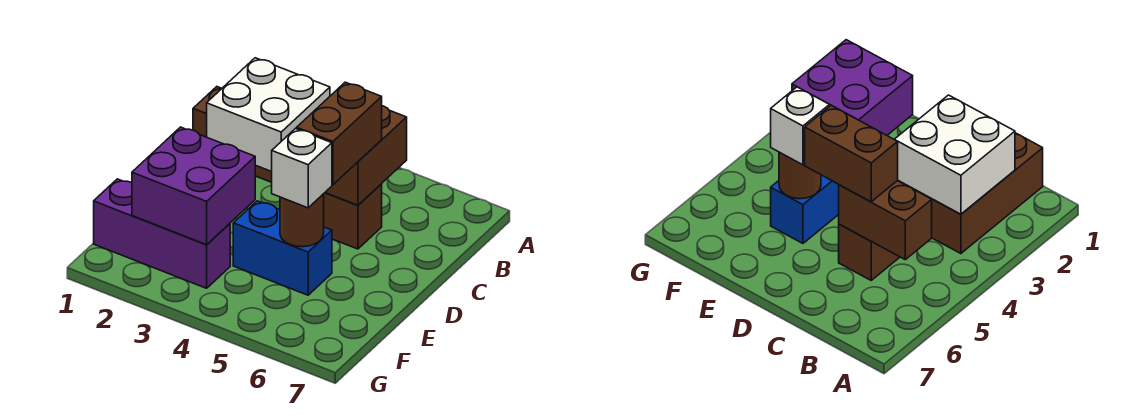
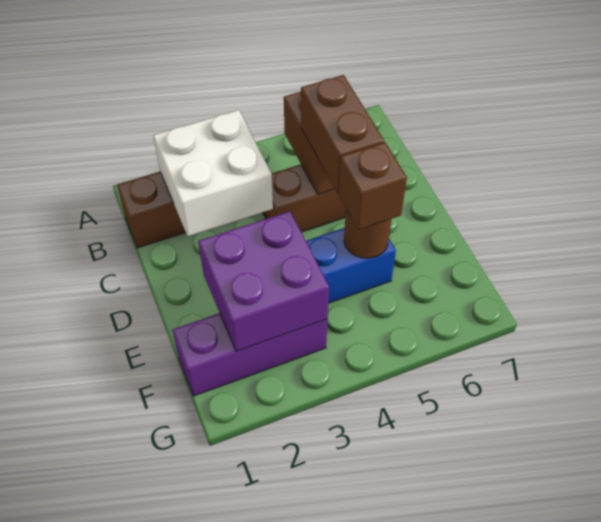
white brick E5 level 3 -> brown brick E5 level 3

